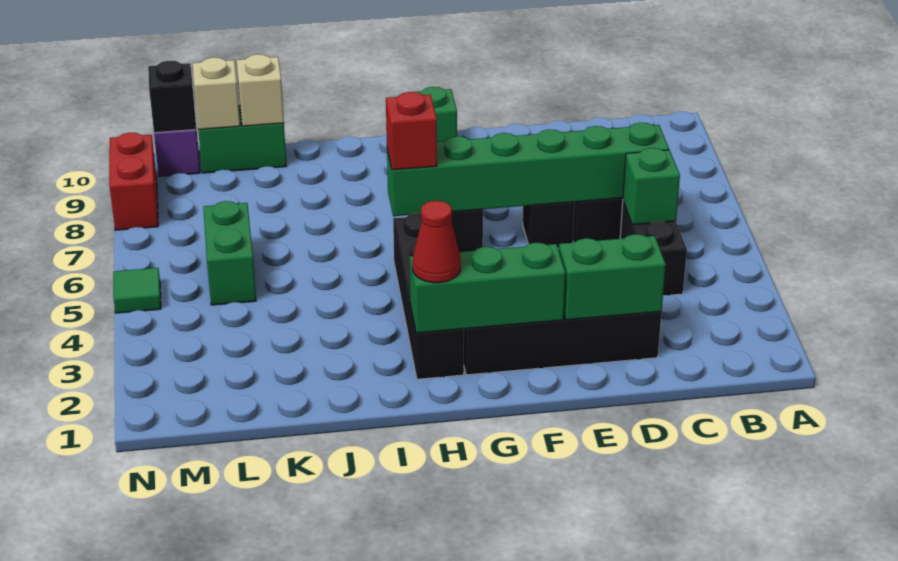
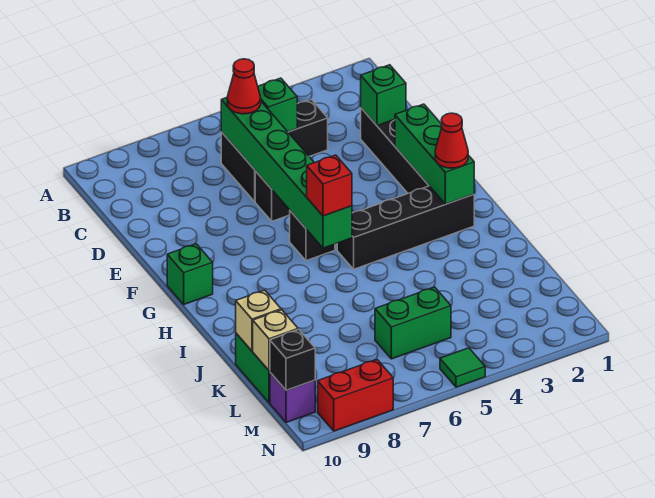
none -> red cone C6 level 3
green brick D2:E2 level 2 -> green brick D2 level 2

